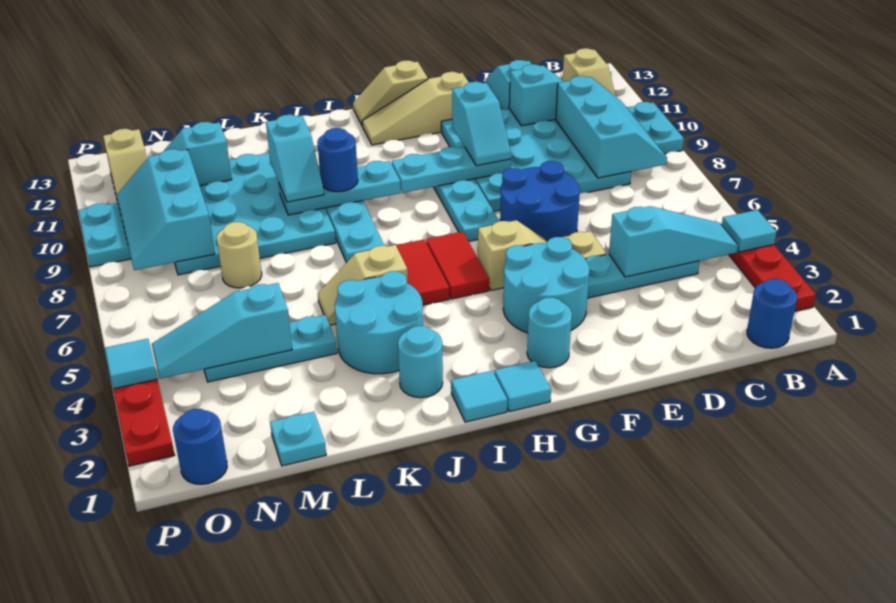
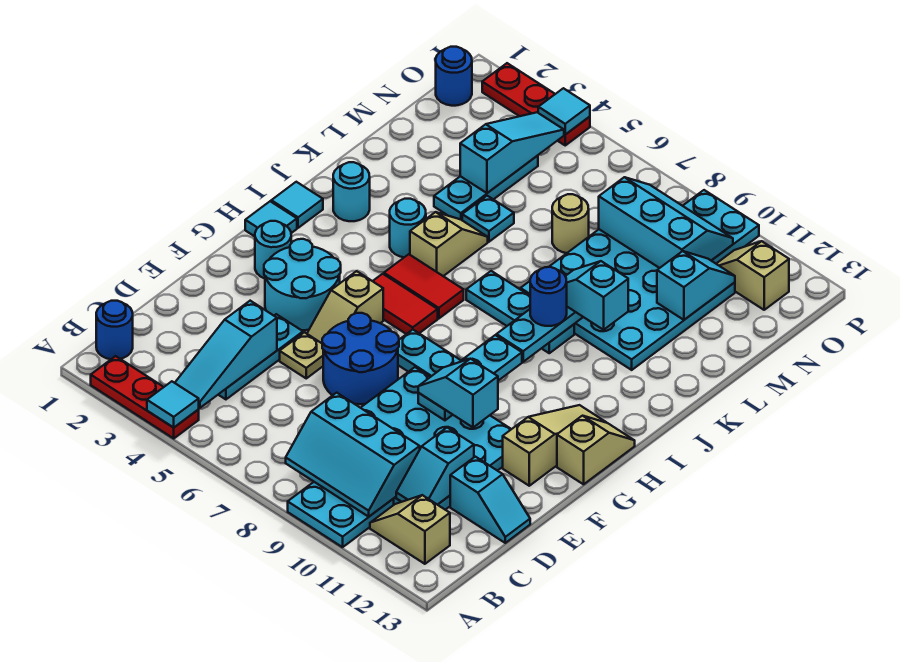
cyan round brick J3:K4 level 1 -> cyan round brick J4 level 1
cyan plate M1 level 1 -> cyan plate L5 level 1

